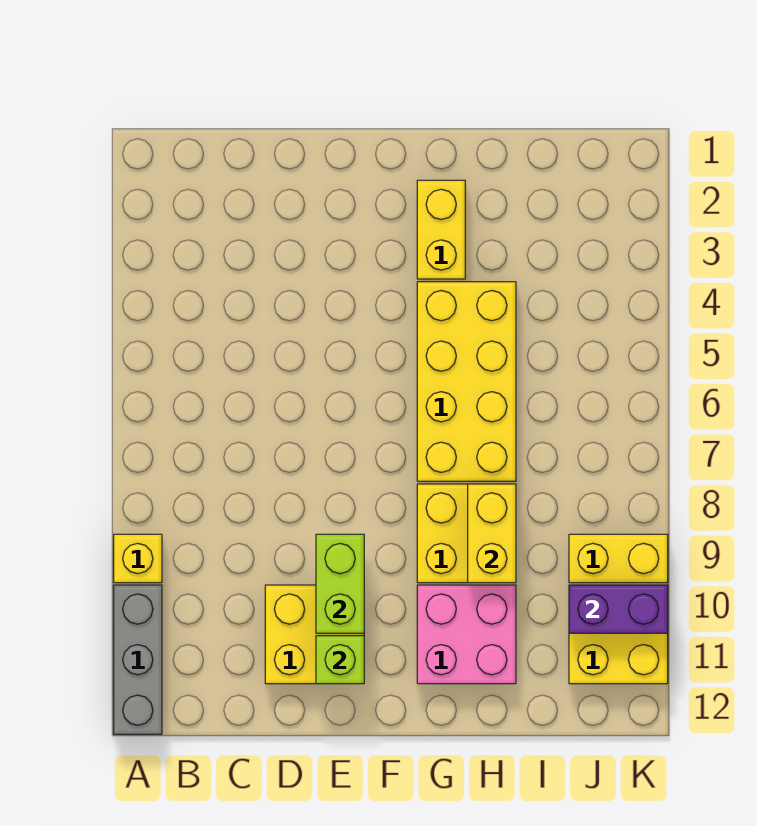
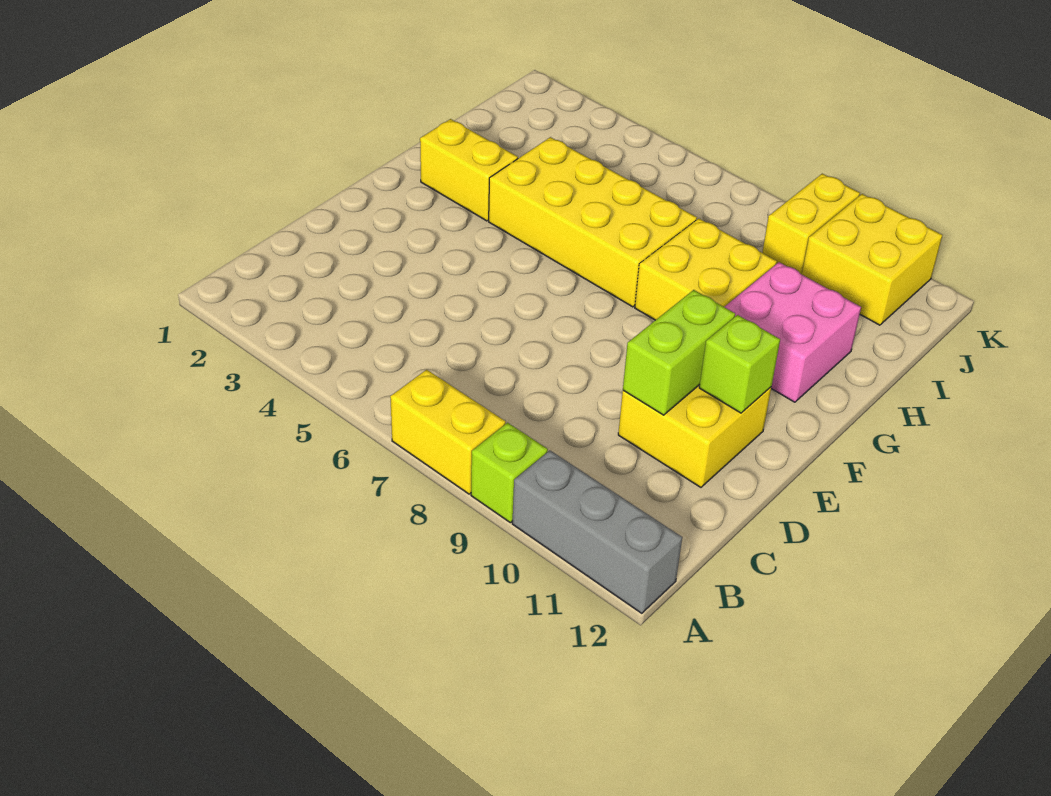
yellow brick A9 level 1 -> lime brick A9 level 1
lime brick E9:E10 level 2 -> lime brick D10:E10 level 2
yellow brick H8:H9 level 2 -> yellow brick A7:A8 level 1
purple brick J10:K10 level 2 -> none

